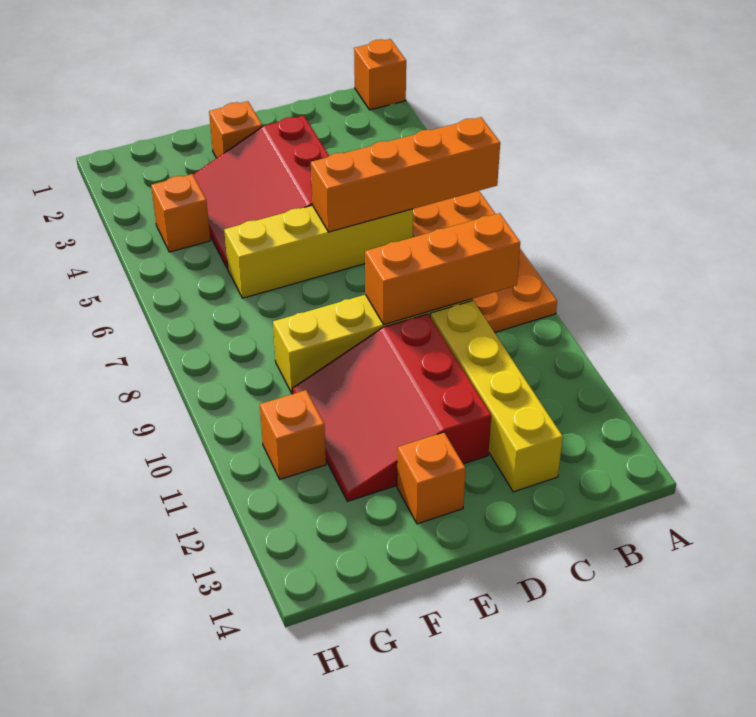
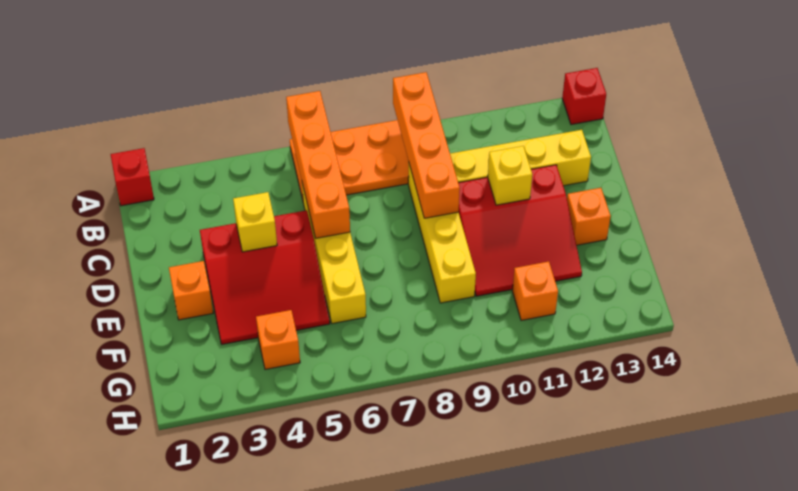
orange brick A1 level 1 -> red brick A1 level 1
none -> red brick A14 level 1
orange brick B9:D9 level 2 -> orange brick A9:D9 level 2
none -> yellow brick D4 level 2
none -> yellow brick D11 level 2

